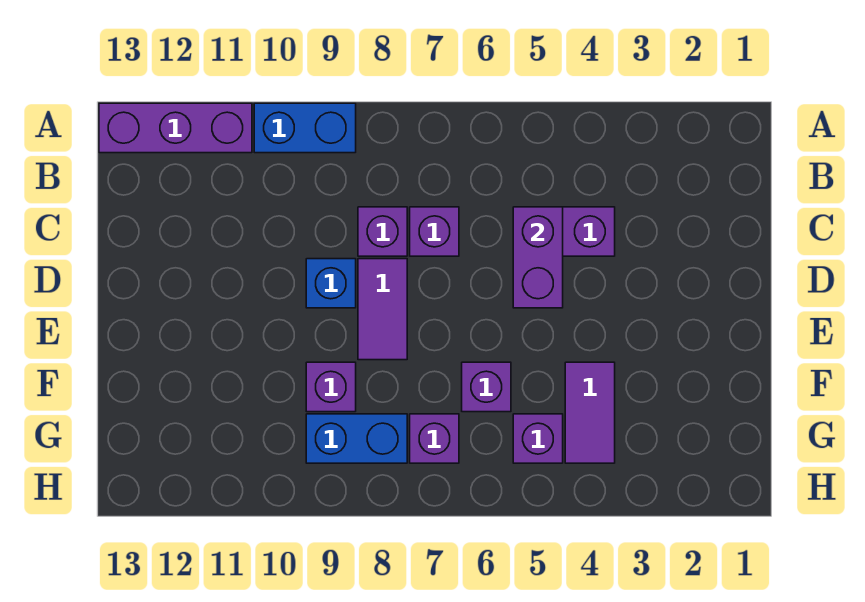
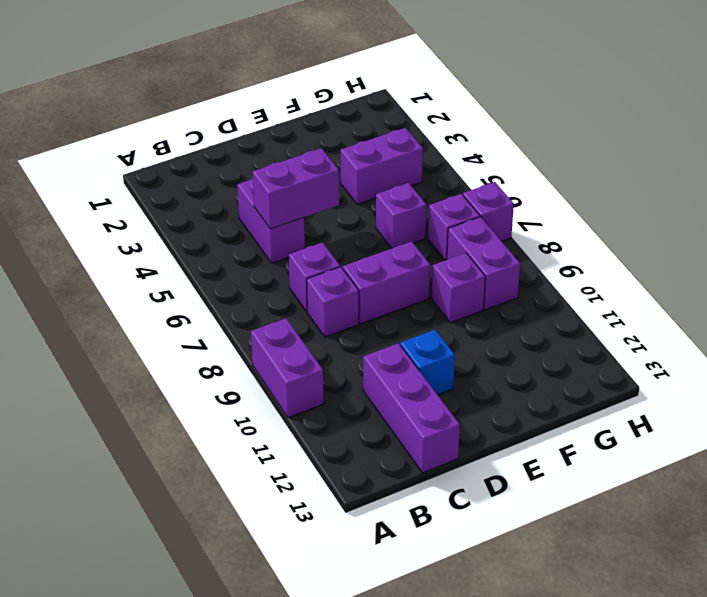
blue brick A9:A10 level 1 -> purple brick A9:A10 level 1
purple brick A11:A13 level 1 -> purple brick C11:C13 level 1
purple tile D8:E8 level 1 -> purple brick D8:E8 level 1
blue brick D9 level 1 -> blue brick D11 level 1
purple tile F4:G4 level 1 -> purple brick F4:G4 level 1
purple brick G5 level 1 -> purple brick H7 level 1
blue brick G8:G9 level 1 -> purple brick G8:G9 level 1

